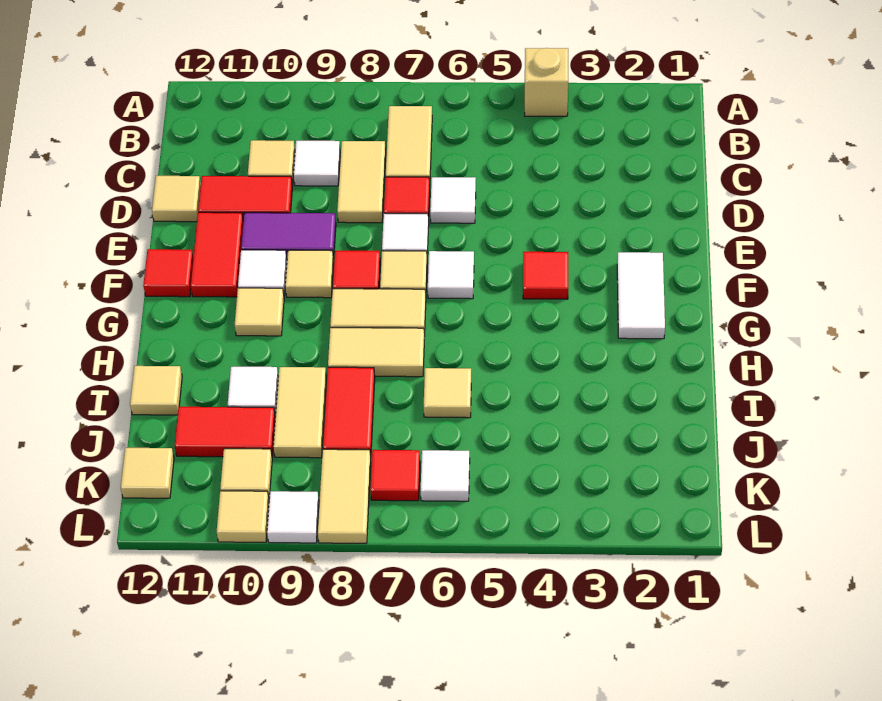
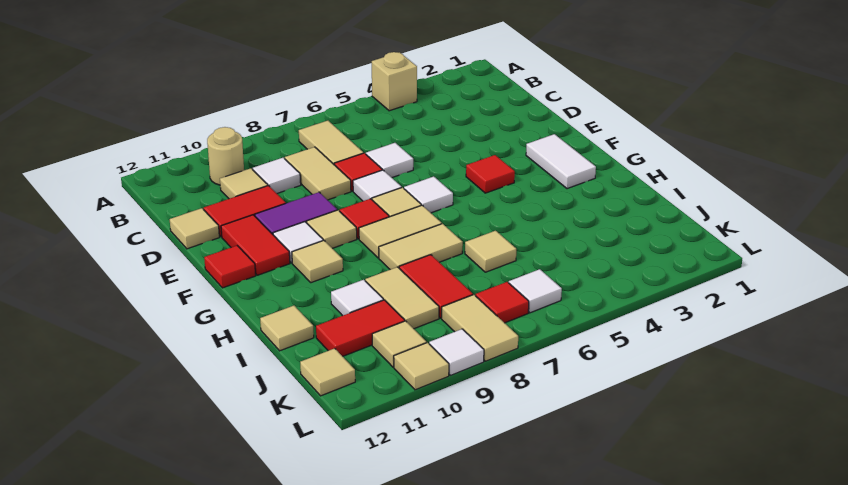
none -> tan round brick B10 level 1

